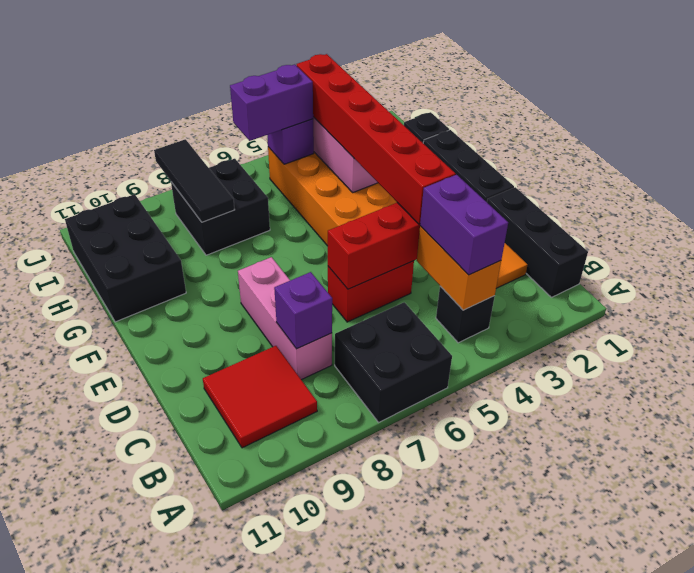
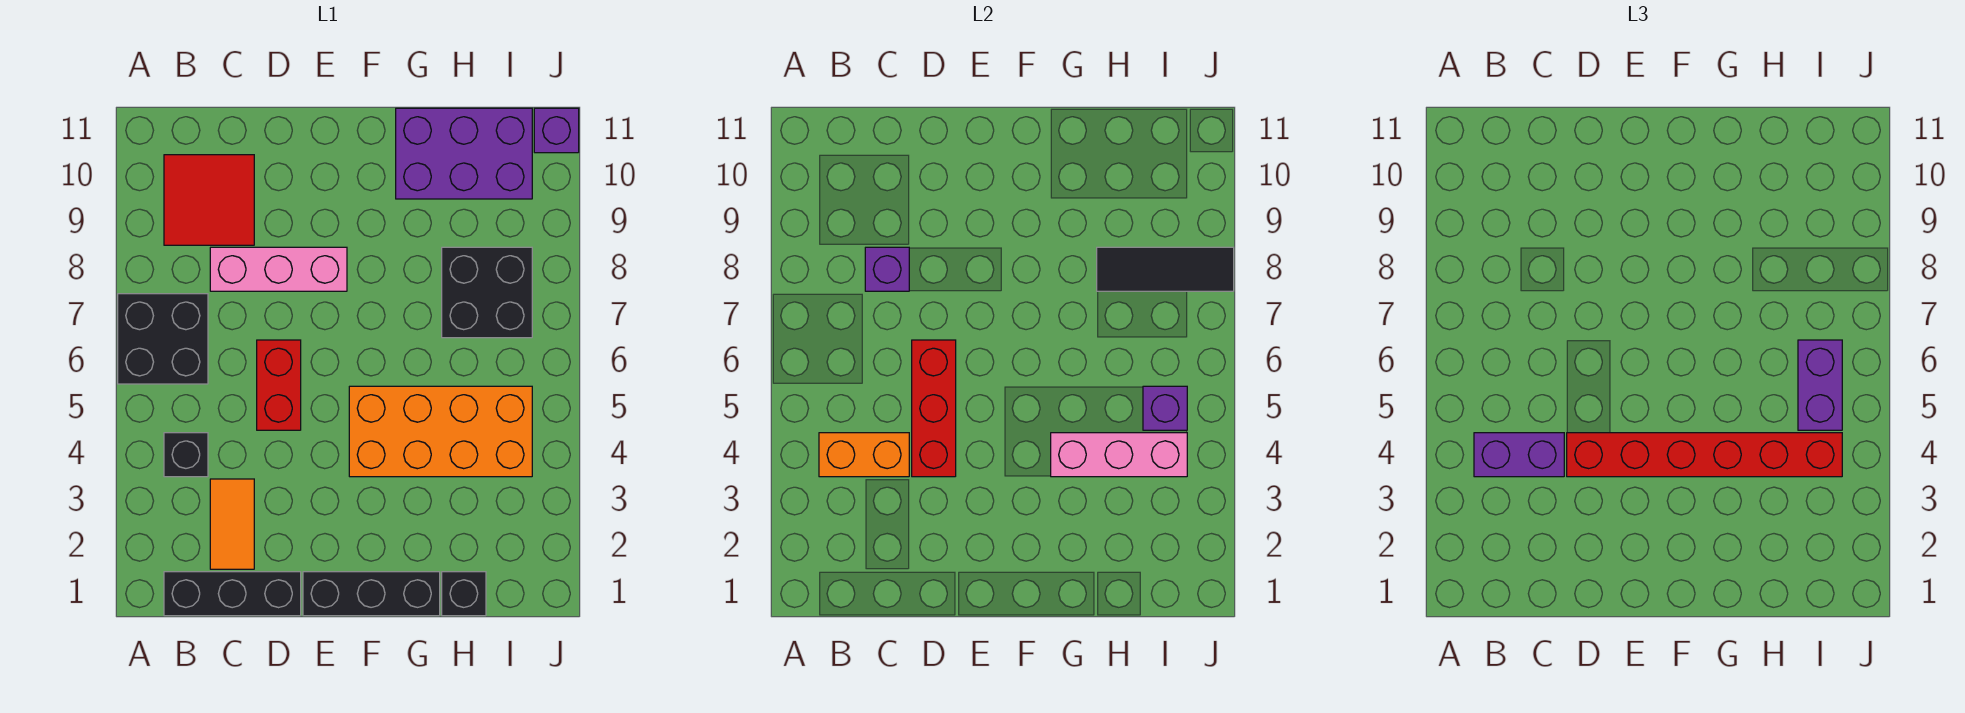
black brick G10:I11 level 1 -> purple brick G10:I11 level 1
none -> purple brick J11 level 1

